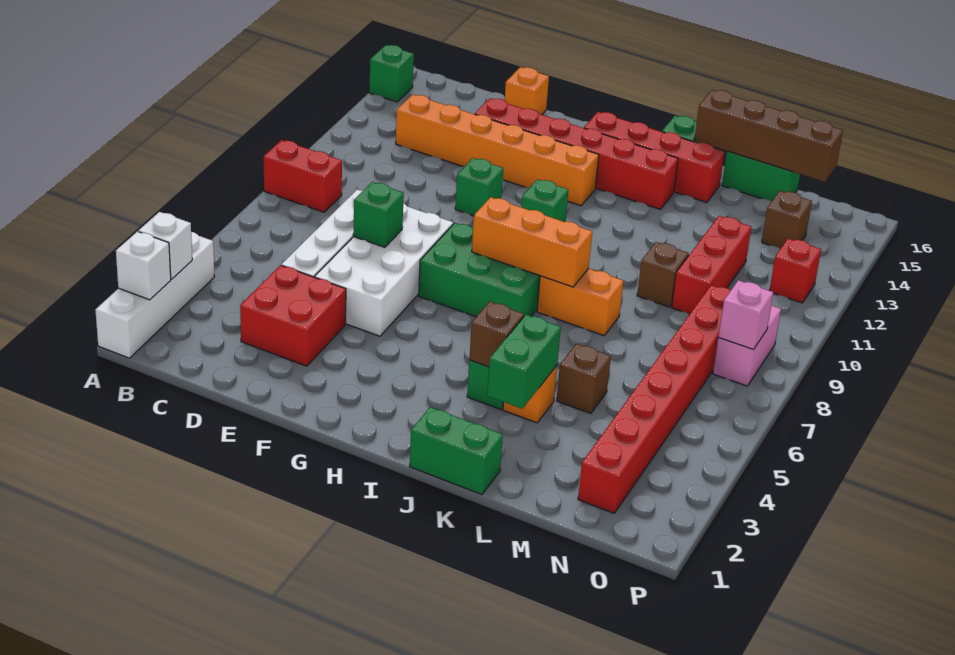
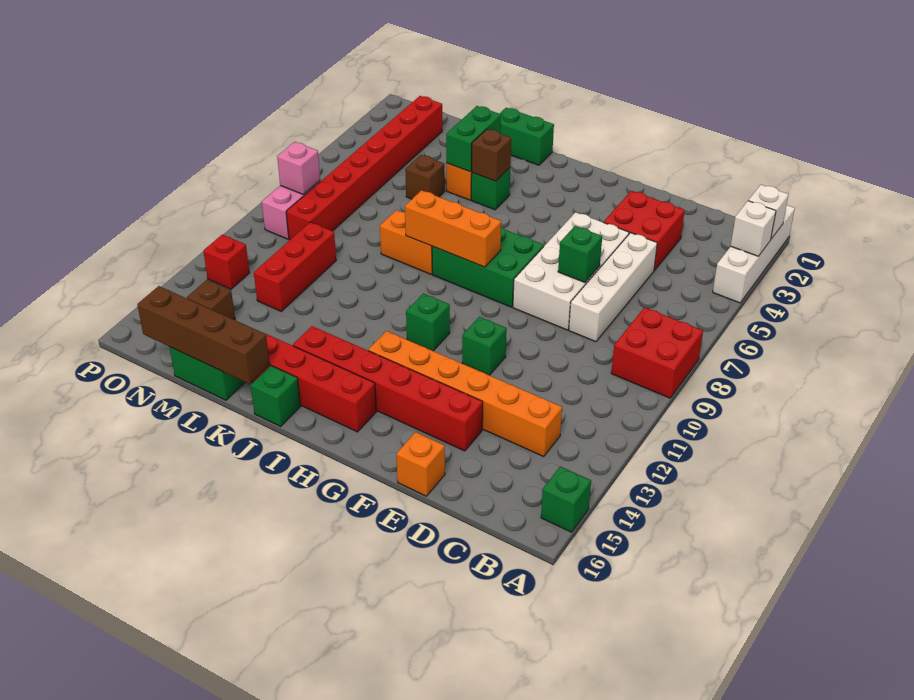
red brick A9:B9 level 1 -> red brick A8:B9 level 1
brown brick L10 level 1 -> none

